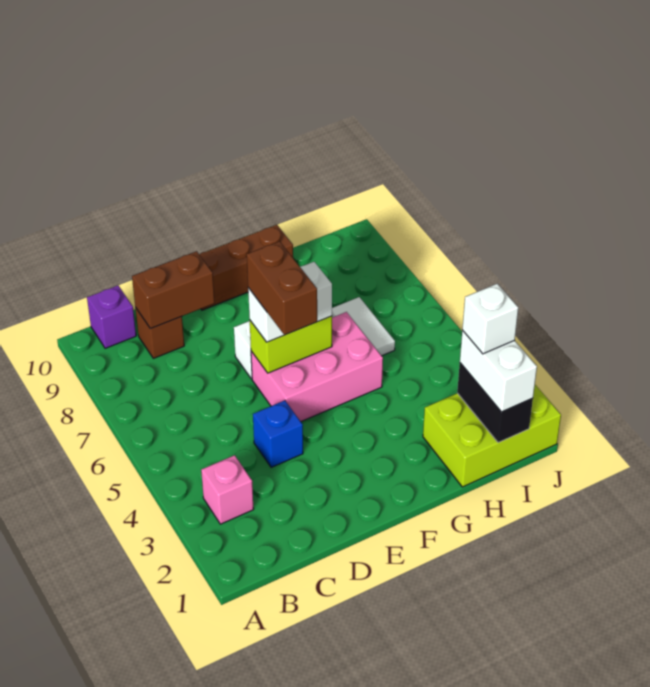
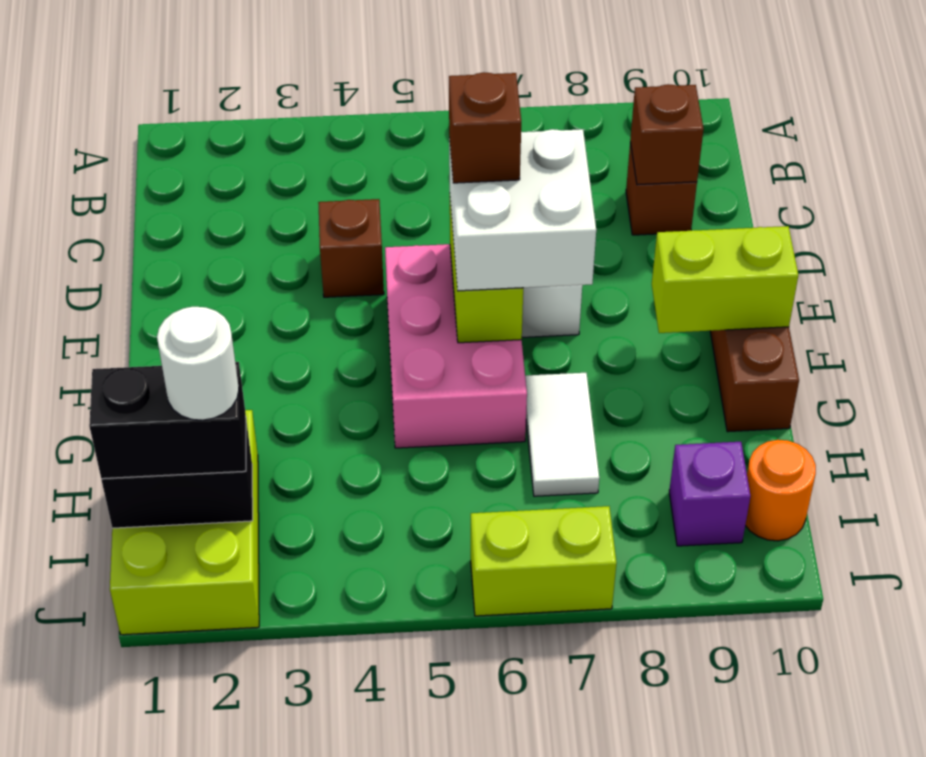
pink brick B3 level 1 -> none
purple brick B10 level 1 -> purple brick I9 level 1
brown brick C9:D9 level 2 -> brown brick C9 level 2
blue brick D4 level 1 -> brown brick D4 level 1
brown brick E5:E6 level 4 -> brown brick E6 level 4
white brick E6:F6 level 3 -> white brick E6:F7 level 3
none -> lime brick F9:F10 level 2
white tile H6:H7 level 1 -> white tile G7:H7 level 1
white brick I1:I2 level 3 -> black brick I1:I2 level 3
white brick I2 level 4 -> white round brick I2 level 4
none -> orange round brick I10 level 1
none -> lime brick J6:J7 level 1

